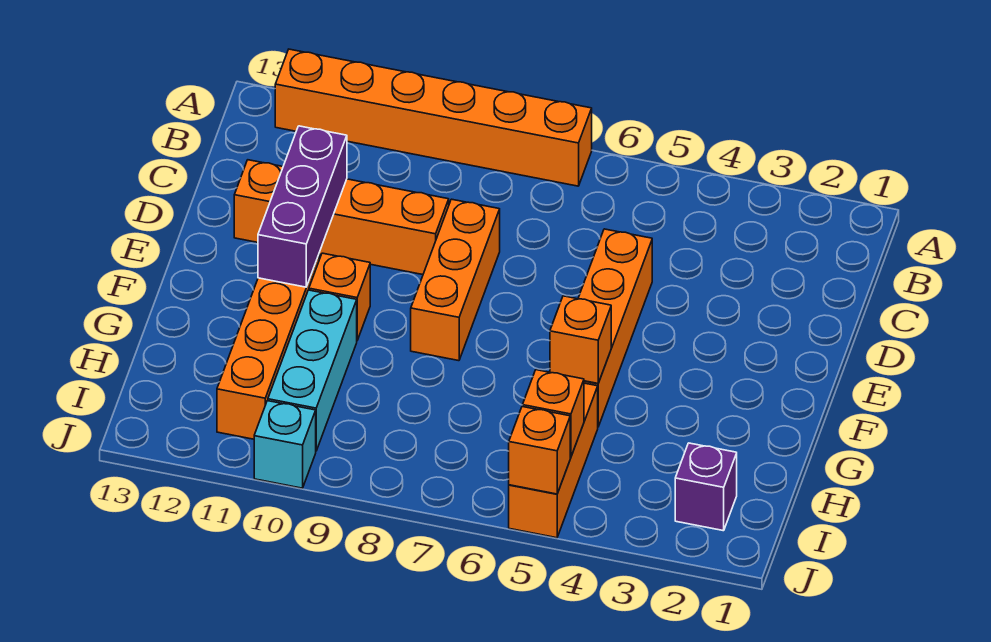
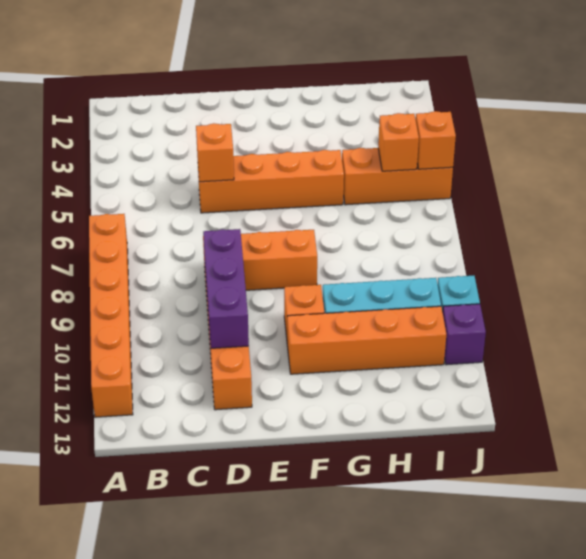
purple brick D11:F11 level 2 -> purple brick D9:D11 level 2
orange brick G5 level 2 -> orange brick D5 level 2
purple brick I2 level 1 -> purple brick J11 level 1

